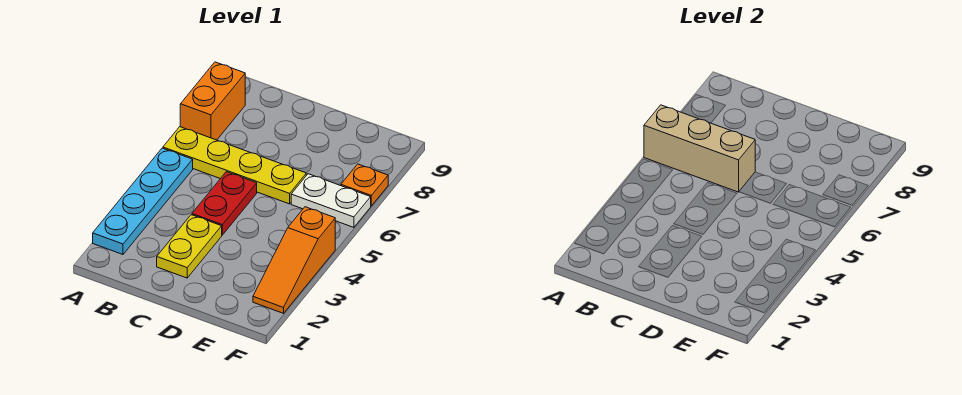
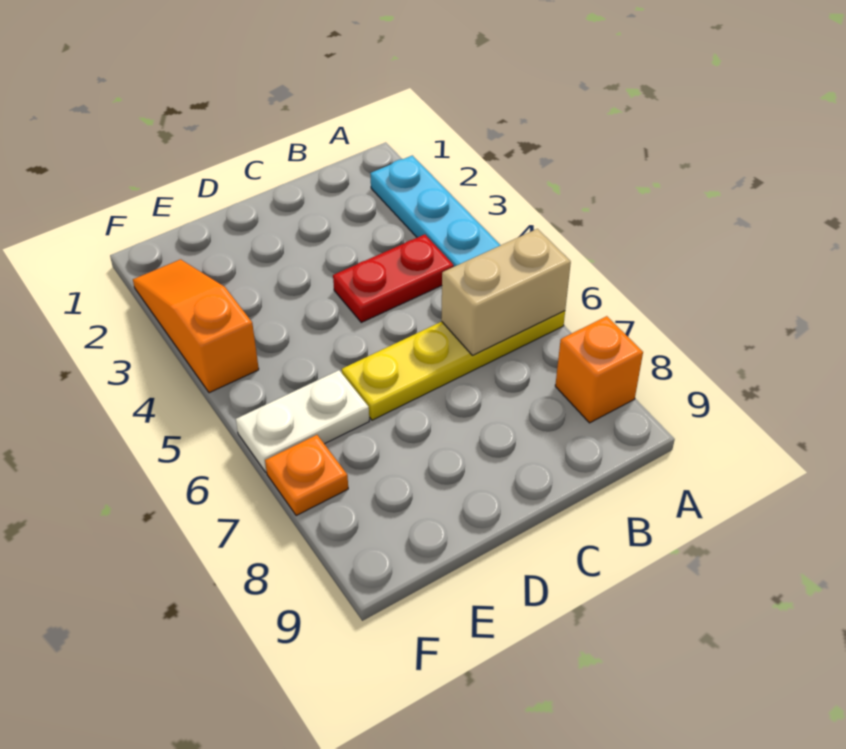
tan brick A6:C6 level 2 -> tan brick A6:B6 level 2
orange brick A7:A8 level 1 -> orange brick A8 level 1
yellow plate C2:C3 level 1 -> none
red plate C4:C5 level 1 -> red plate B4:C4 level 1

